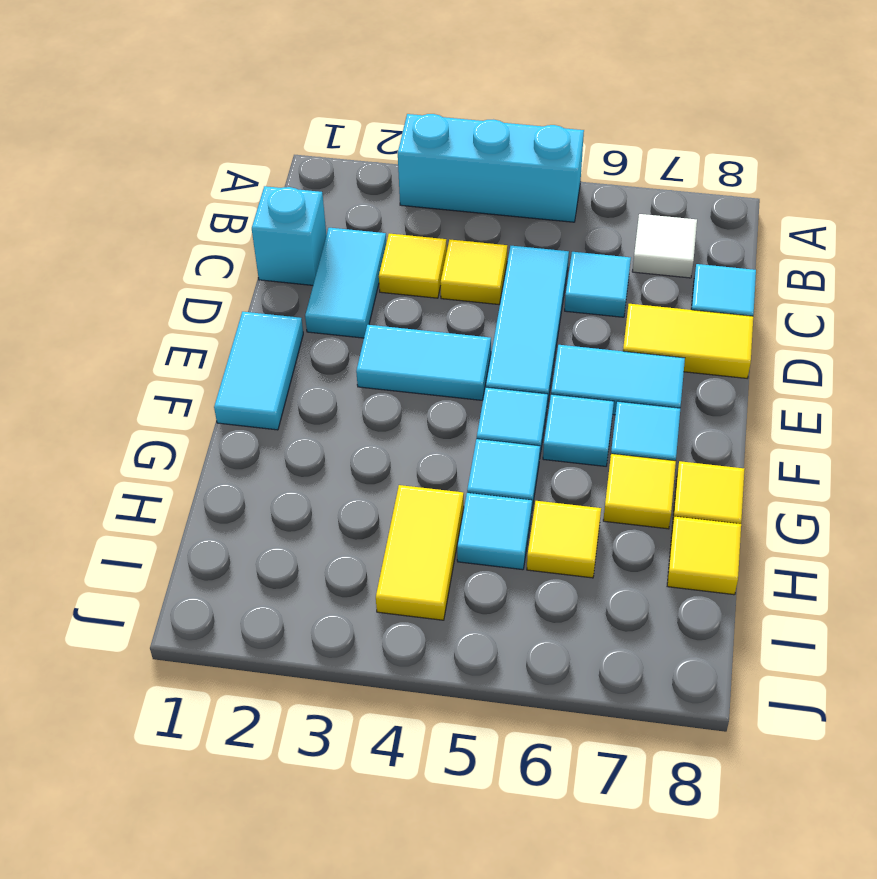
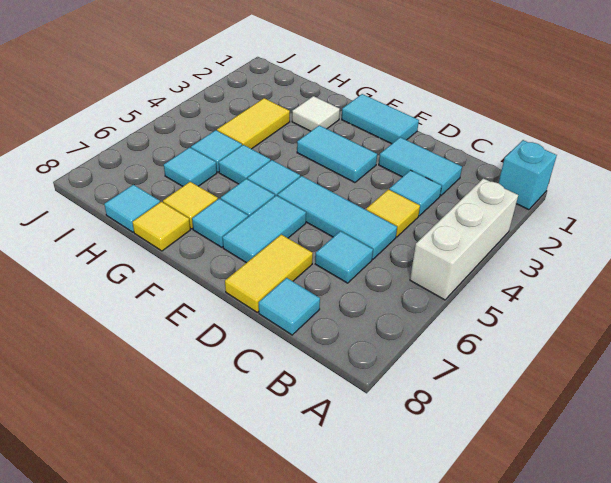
cyan brick A3:A5 level 1 -> white brick A3:A5 level 1
white tile B7 level 1 -> white tile G2 level 1
cyan brick C1 level 1 -> cyan brick A1 level 1
yellow tile C3 level 1 -> cyan tile C3 level 1
cyan tile E3:E4 level 1 -> cyan tile E3:F3 level 1
yellow tile H4:I4 level 1 -> yellow tile H3:H4 level 1
yellow tile H6 level 1 -> cyan tile H6 level 1
yellow tile H8 level 1 -> cyan tile H8 level 1

